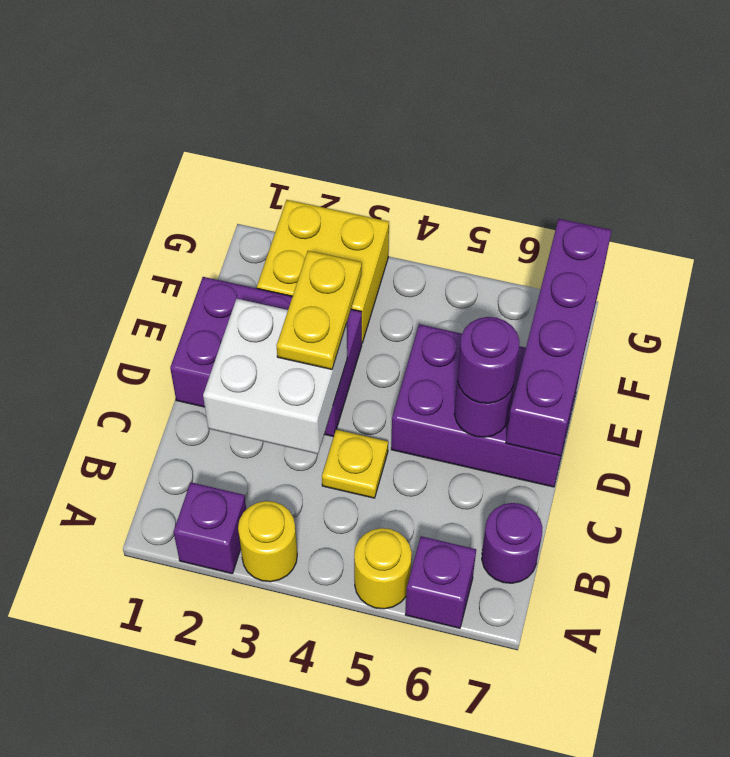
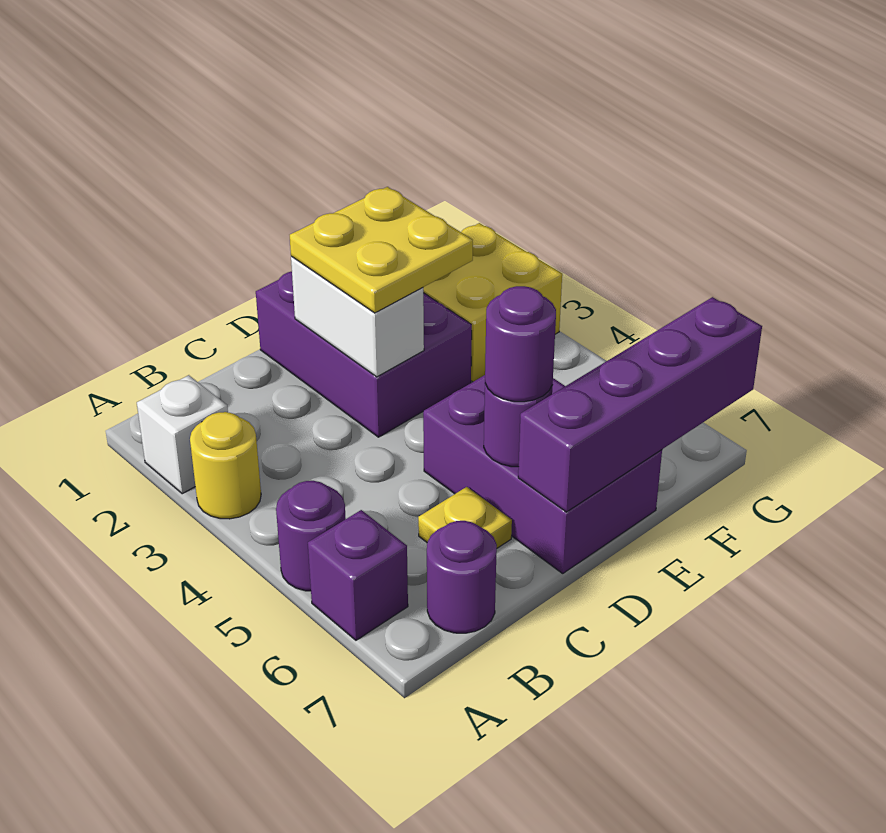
purple brick A2 level 1 -> white brick A2 level 1
yellow round brick A5 level 1 -> purple round brick A5 level 1
white brick C2:D3 level 2 -> white brick D2:D3 level 2
yellow plate C4 level 1 -> yellow plate C6 level 1
yellow plate D3:E3 level 3 -> yellow plate D2:E3 level 3

